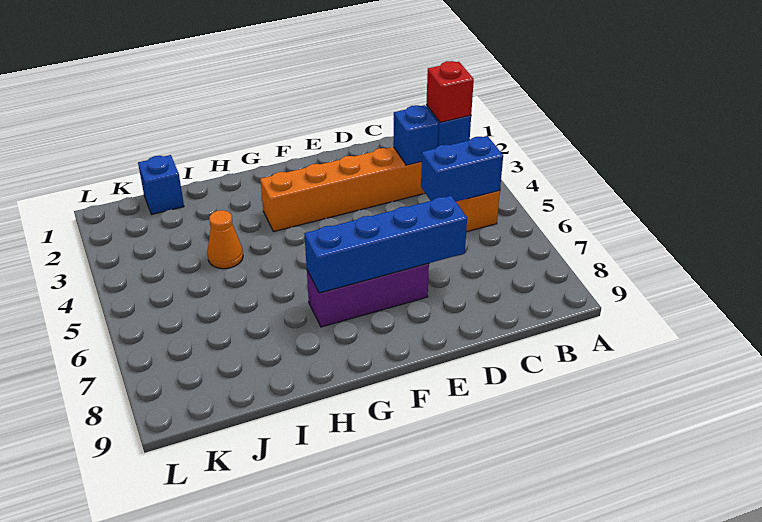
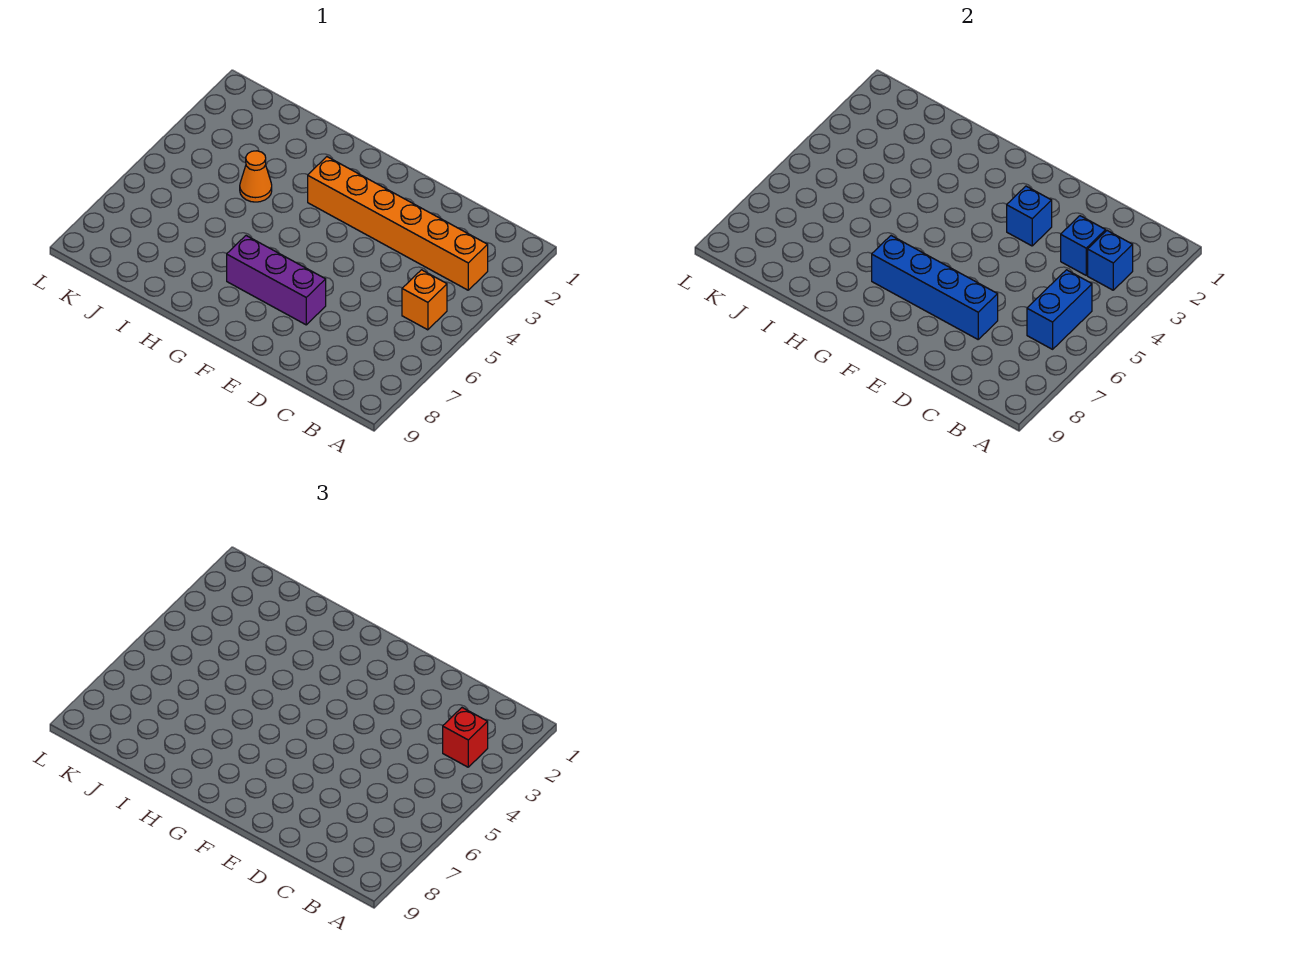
blue brick B5:C5 level 2 -> blue brick B5:B6 level 2
blue brick J1 level 1 -> blue brick E3 level 2

